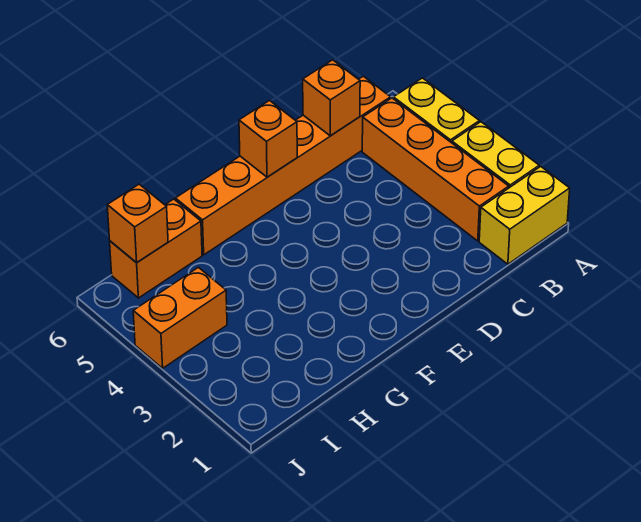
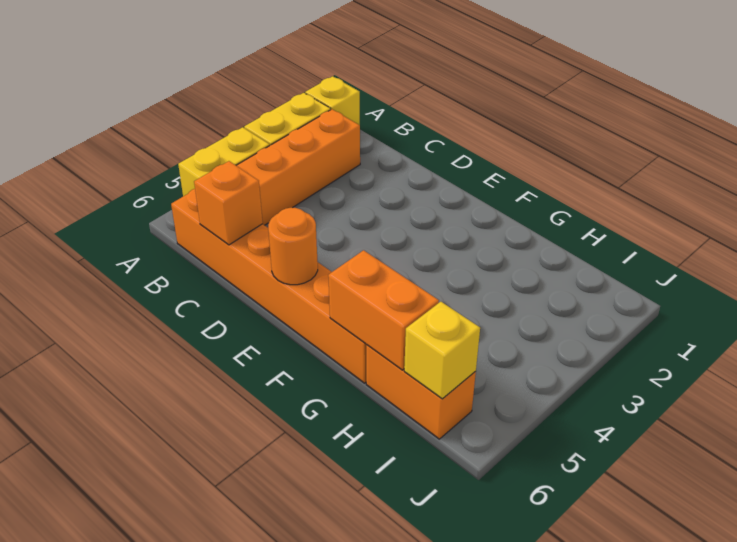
yellow brick A1:B1 level 1 -> yellow brick A1 level 1
orange brick E6 level 2 -> orange round brick E6 level 2
orange brick I4:J4 level 1 -> orange brick G6:H6 level 2
orange brick I6 level 2 -> yellow brick I6 level 2

